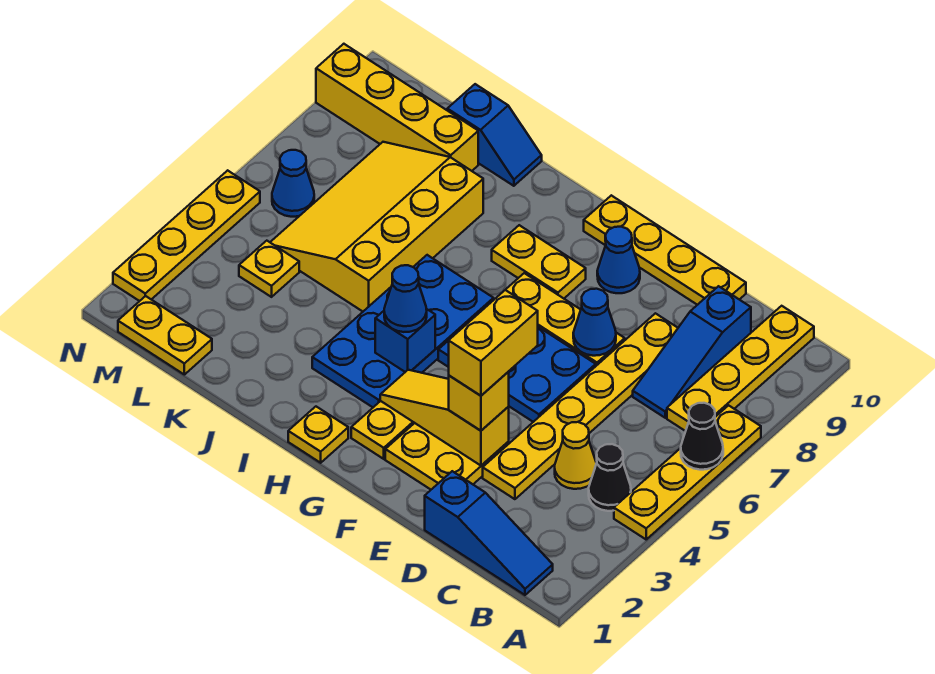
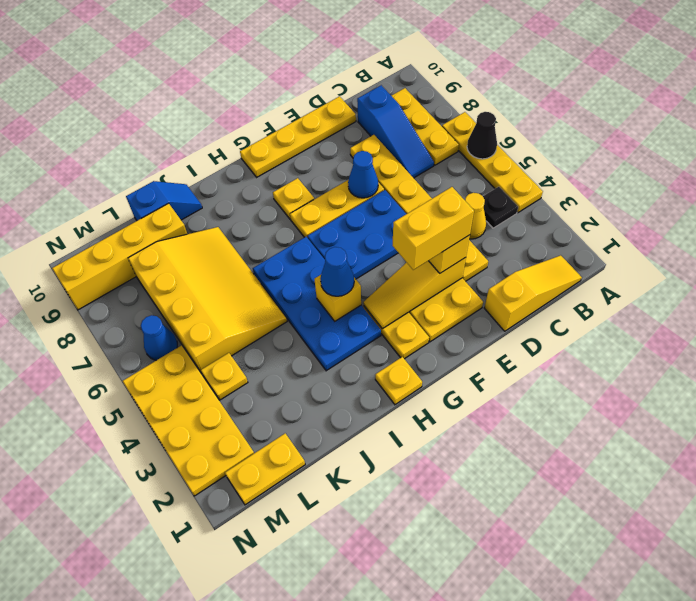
blue slope B1:D1 level 1 top D -> yellow slope B1:D1 level 1 top D
black cone B4 level 1 -> black plate B4 level 1
yellow plate B7:B10 level 1 -> yellow plate B7:B9 level 1
yellow brick E3:E4 level 4 -> yellow brick E3:F3 level 4
blue cone F9 level 1 -> none
yellow plate G8:H8 level 1 -> yellow plate G8 level 1
blue brick H4 level 2 -> yellow brick H4 level 2
yellow slope J5:L8 level 1 top J -> yellow slope J5:L8 level 1 top L
yellow plate N2:N5 level 1 -> yellow plate M2:N5 level 1

